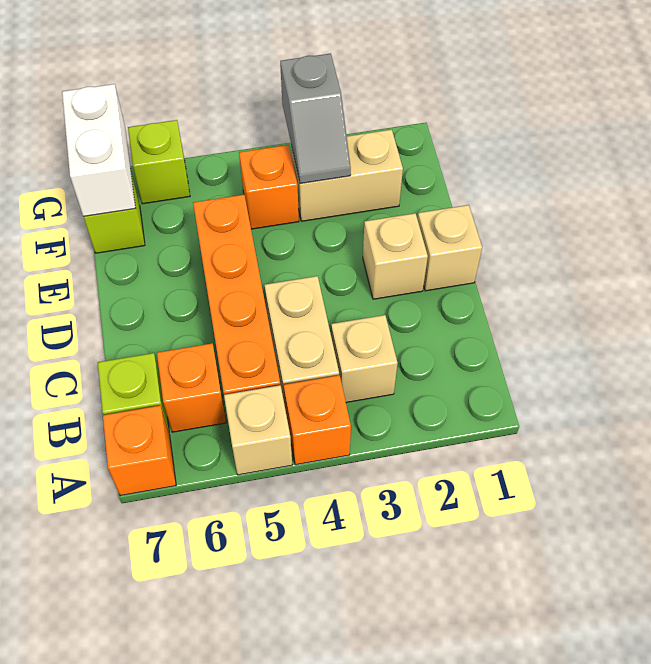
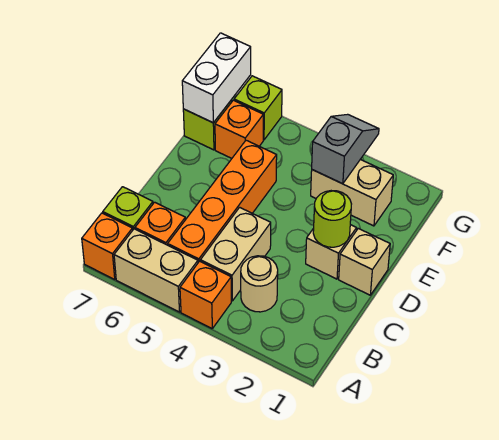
tan brick A5 level 1 -> tan brick A5:A6 level 1
tan brick B3 level 1 -> tan round brick B3 level 1
none -> lime round brick D2 level 2
grey slope F3:G3 level 2 top G -> grey slope F3:G3 level 2 top F
orange brick F4 level 1 -> orange brick F6 level 1

